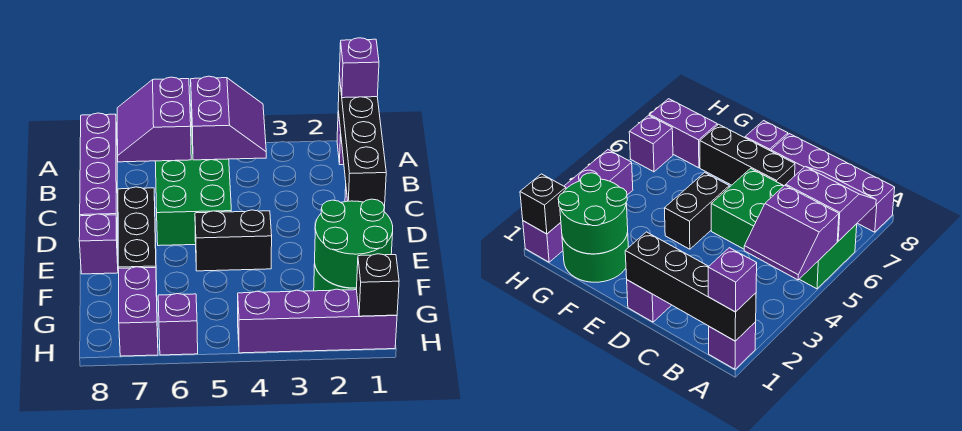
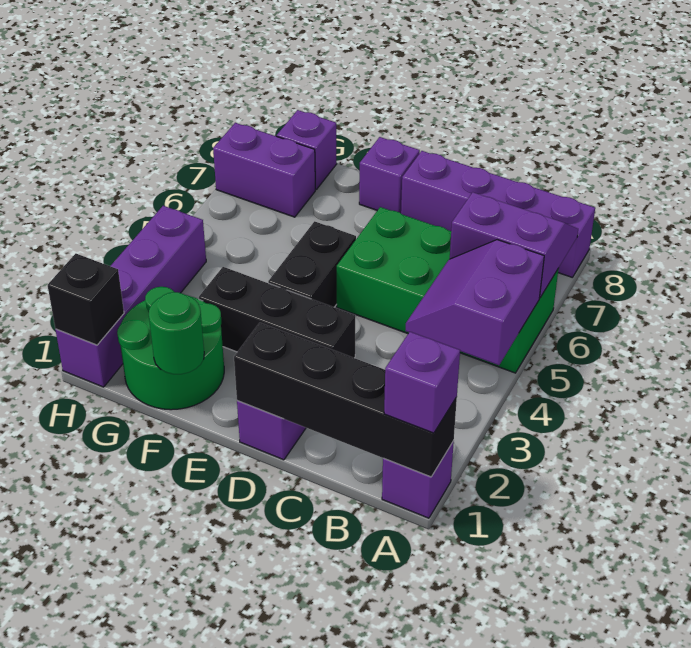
purple slope A4:B5 level 2 top 5 -> purple slope A4:B5 level 2 top A
black brick D7:F7 level 1 -> black brick D3:F3 level 1
green round brick F1:G2 level 2 -> green round brick F1 level 2
purple brick H6 level 1 -> purple brick G8 level 1

